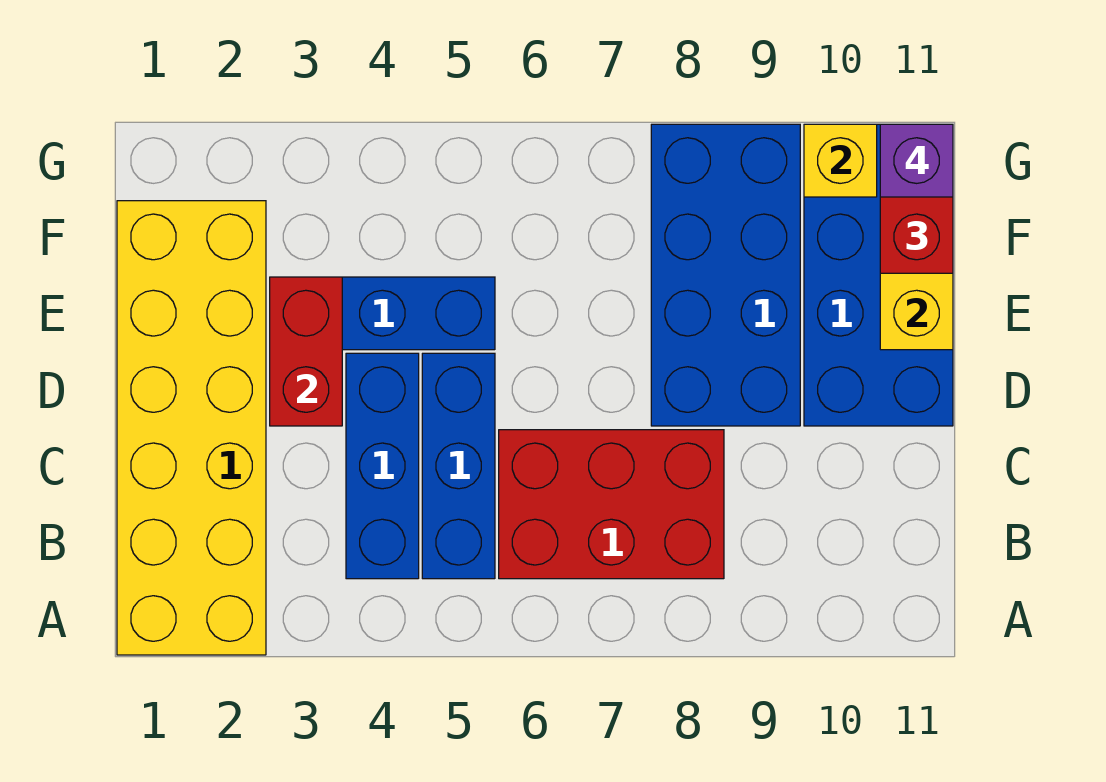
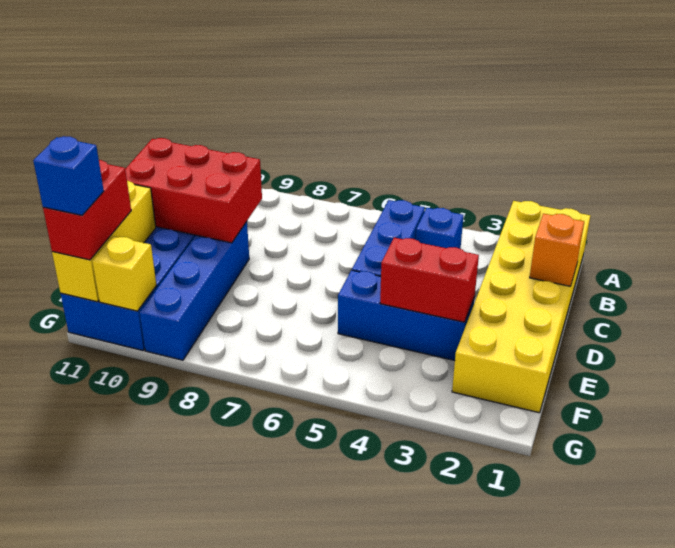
blue brick B4:D4 level 1 -> blue brick B4 level 1
red brick B6:C8 level 1 -> red brick C9:D11 level 2
none -> orange brick C1 level 2
red brick D3:E3 level 2 -> red brick E3:E4 level 2
blue brick D8:G9 level 1 -> blue brick D9:G9 level 1
purple brick G11 level 4 -> blue brick G11 level 4

